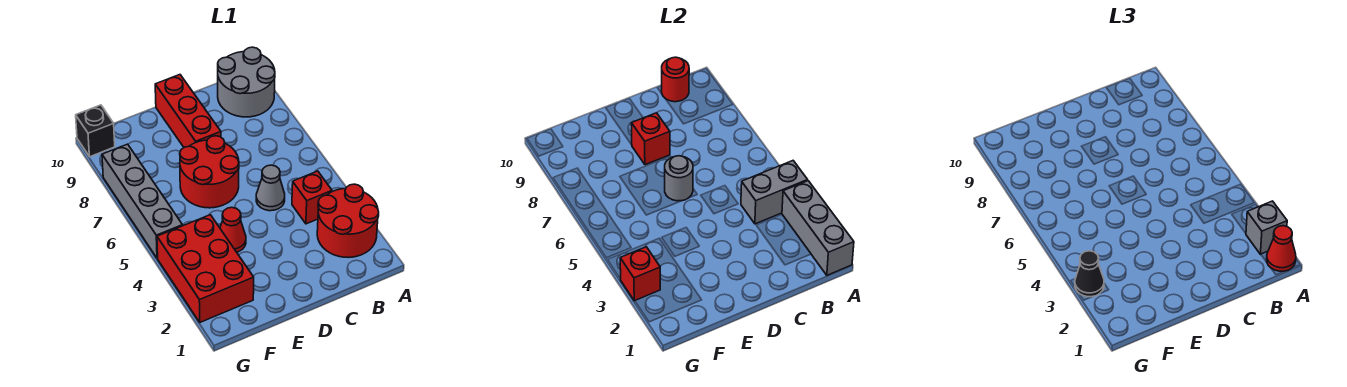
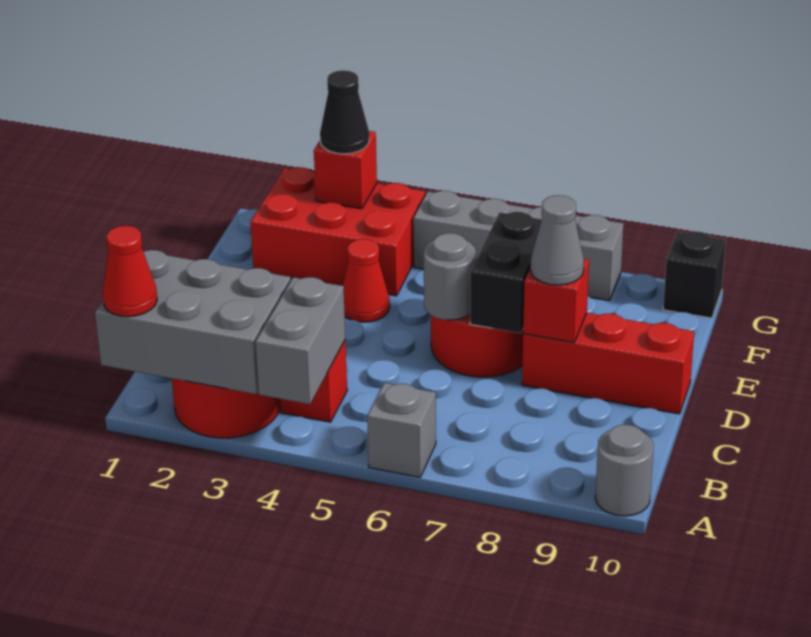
grey brick A1:A3 level 2 -> grey brick A1:B3 level 2
grey brick A2 level 3 -> grey brick A6 level 1
grey round brick A9:B10 level 1 -> grey round brick A10 level 1
red round brick B10 level 2 -> none
grey cone C5 level 1 -> grey cone D8 level 3
none -> black brick D7:E7 level 2

